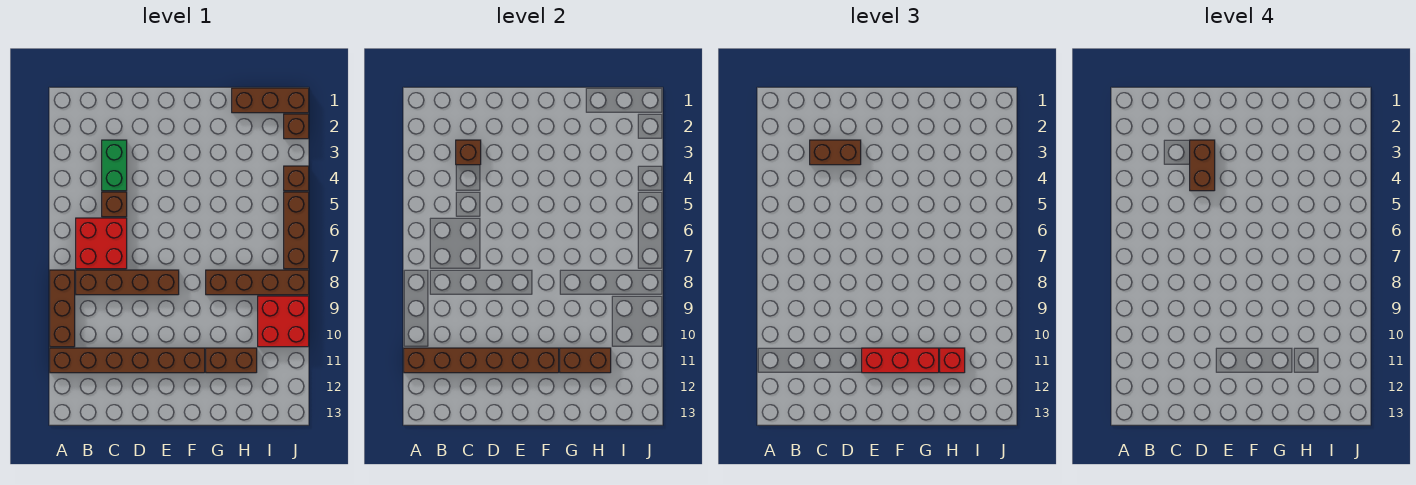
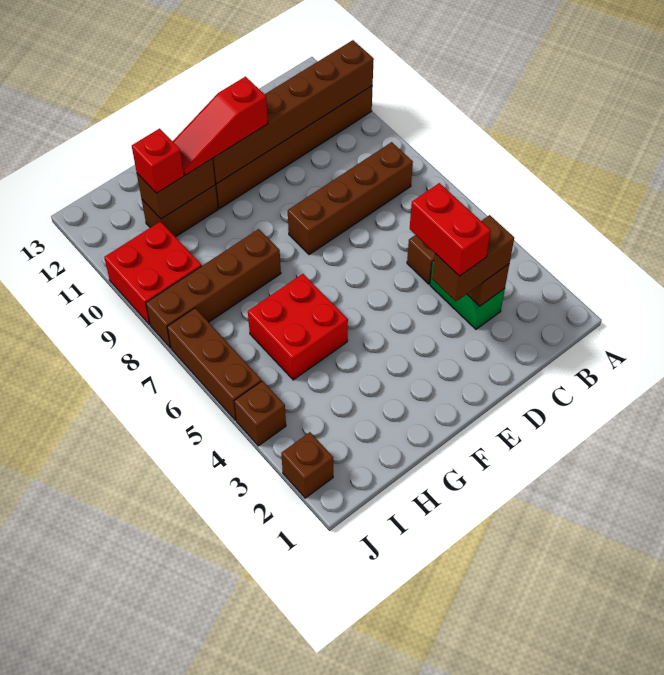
brown brick A8:A10 level 1 -> none
red brick B6:C7 level 1 -> red brick G5:H6 level 1
brown brick D3:D4 level 4 -> red brick D3:D4 level 4
red brick E11:G11 level 3 -> red slope E11:G11 level 3 top E
brown brick H1:J1 level 1 -> none

